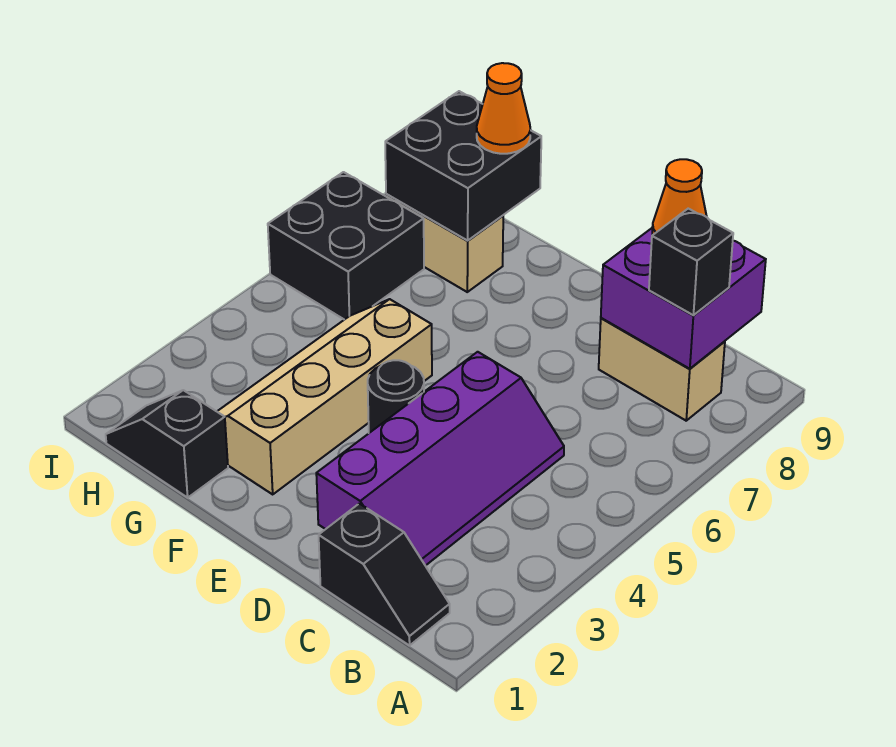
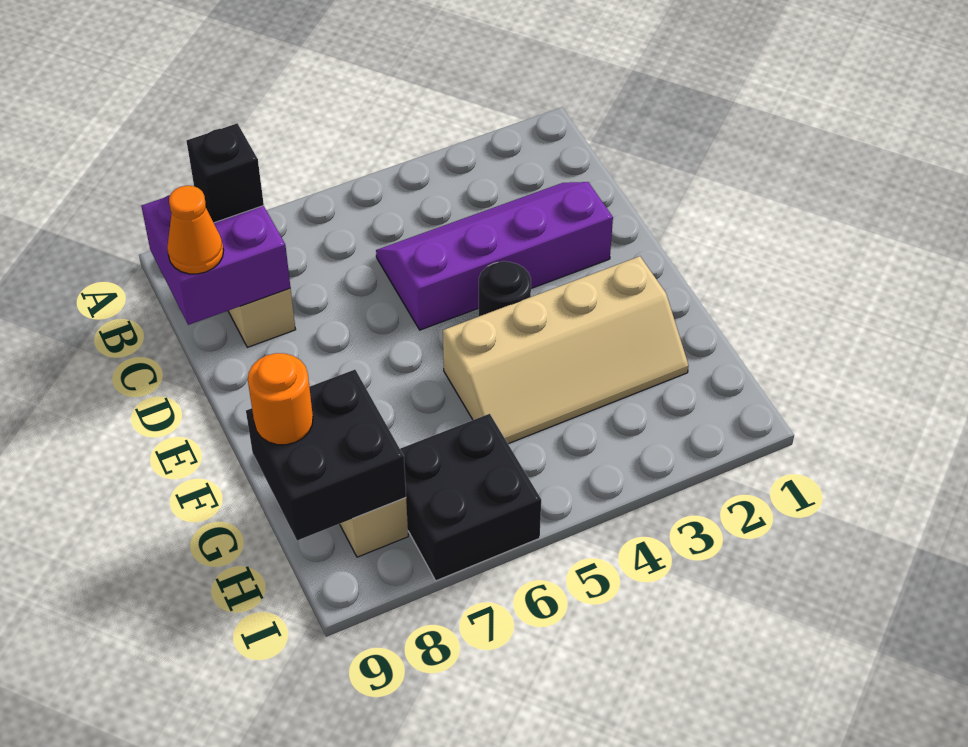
black slope B1:C1 level 1 top C -> none
black slope G1:H1 level 1 top G -> none
orange cone G9 level 3 -> orange round brick G9 level 3

